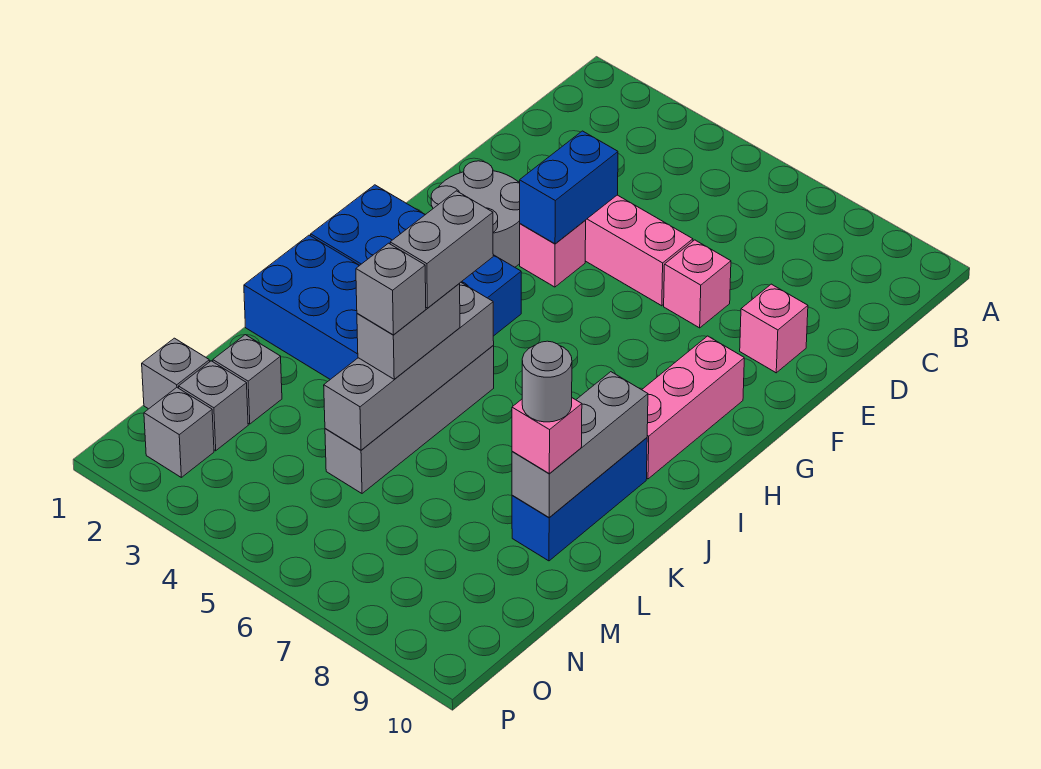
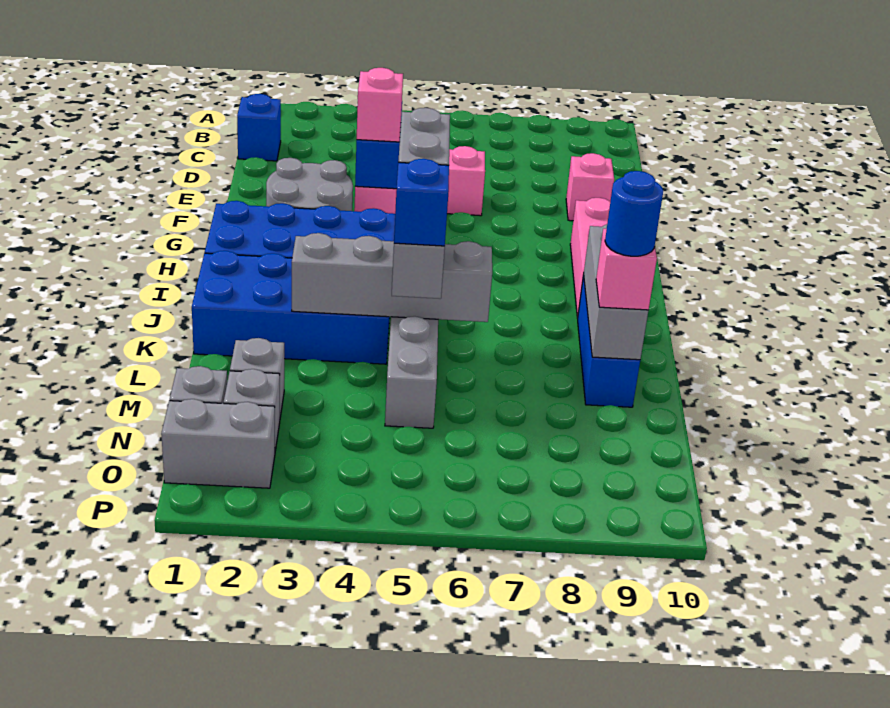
none -> blue brick C1 level 1
pink brick E7 level 1 -> pink brick F4 level 3
grey brick J5:M5 level 2 -> grey brick K3:K6 level 2
grey brick L5 level 4 -> blue brick L5 level 4
grey round brick L9 level 4 -> blue round brick L9 level 4
grey brick O2 level 1 -> grey brick O1:O2 level 1

